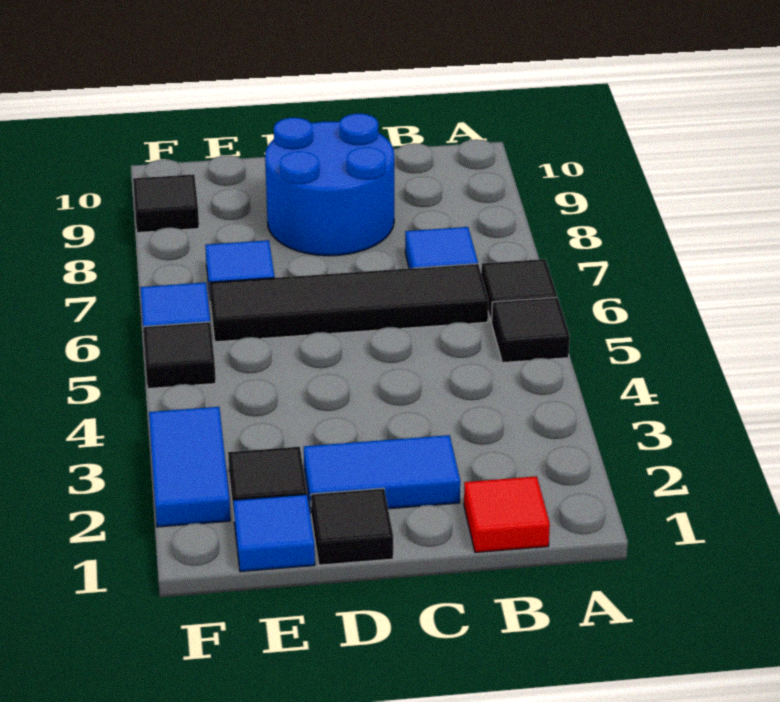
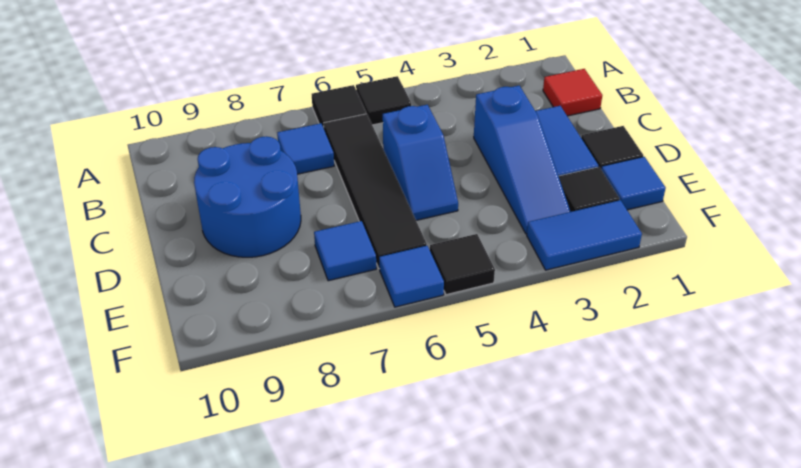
none -> blue slope C3:E3 level 1 top C
none -> blue slope C5:D5 level 1 top C
black tile F9 level 1 -> none

